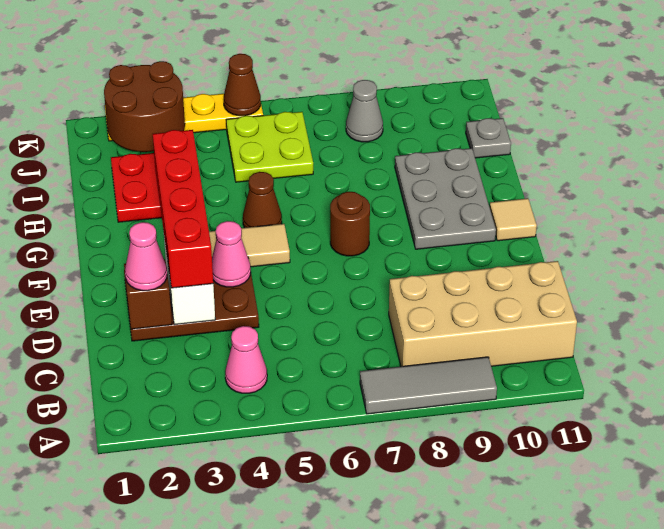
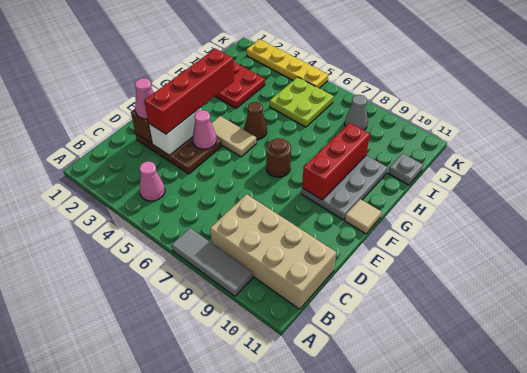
none -> red brick F9:H9 level 2
brown round brick J2:K3 level 2 -> none
brown cone K5 level 2 -> none

